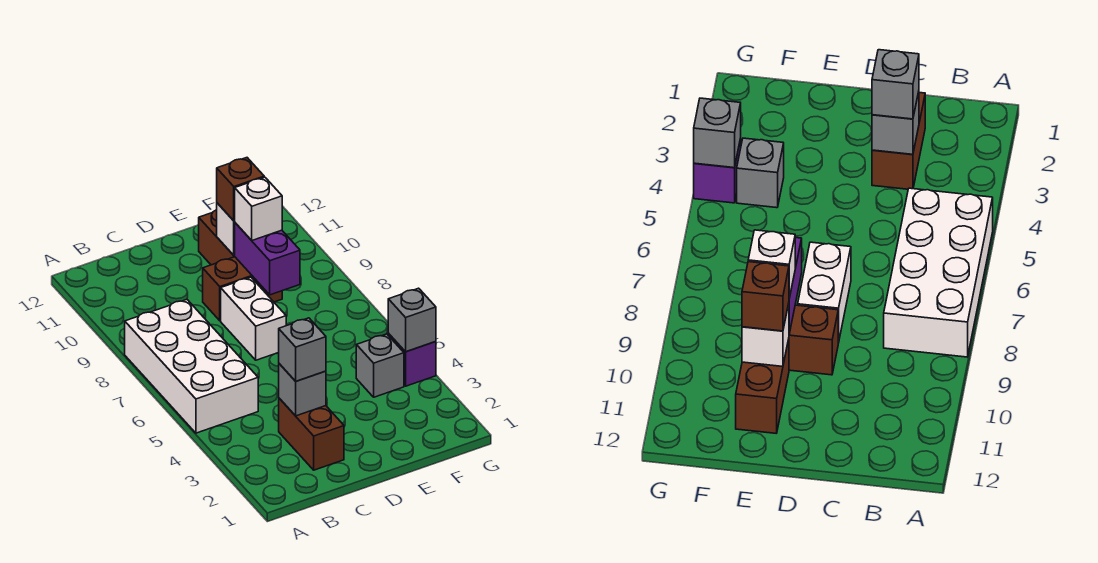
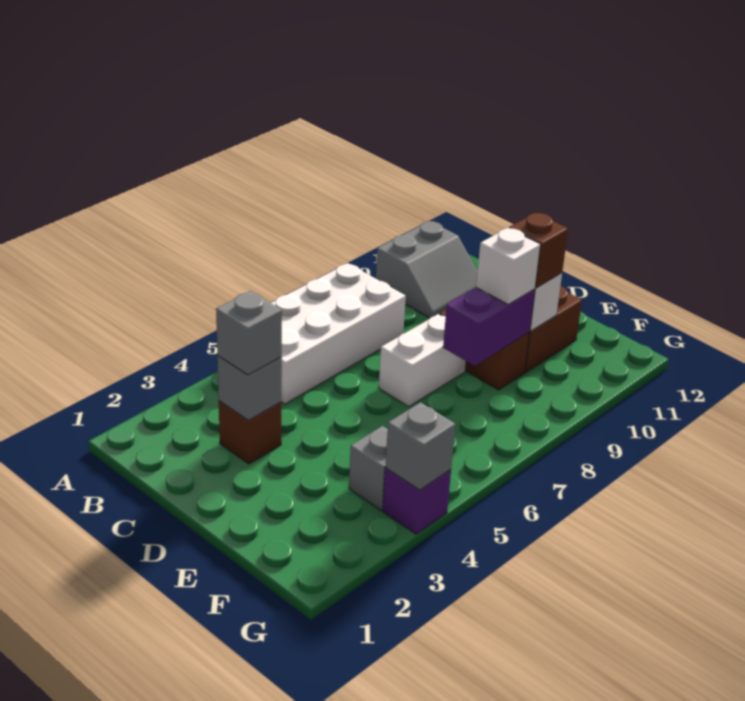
none -> grey slope A10:B11 level 1 top A
brown brick C2:C3 level 1 -> brown brick C3 level 1

